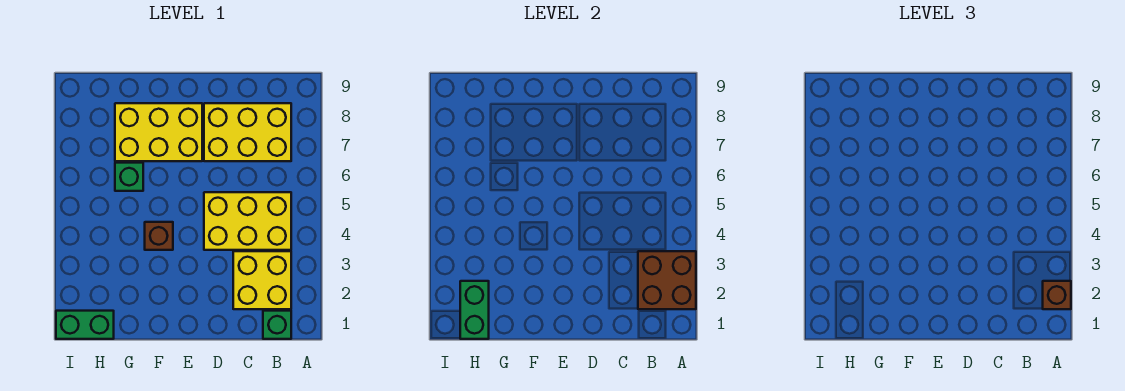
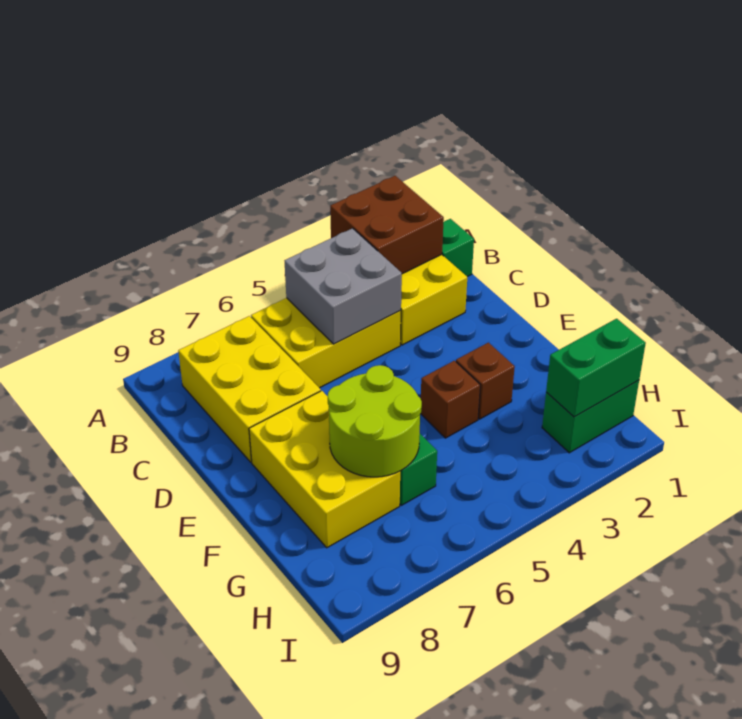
brown brick A2 level 3 -> brown brick F3 level 1
yellow brick B4:D5 level 1 -> yellow brick B4:C6 level 1
none -> grey brick B4:C5 level 2
none -> lime round brick F6:G7 level 2
green brick H1:I1 level 1 -> green brick H1:H2 level 1

